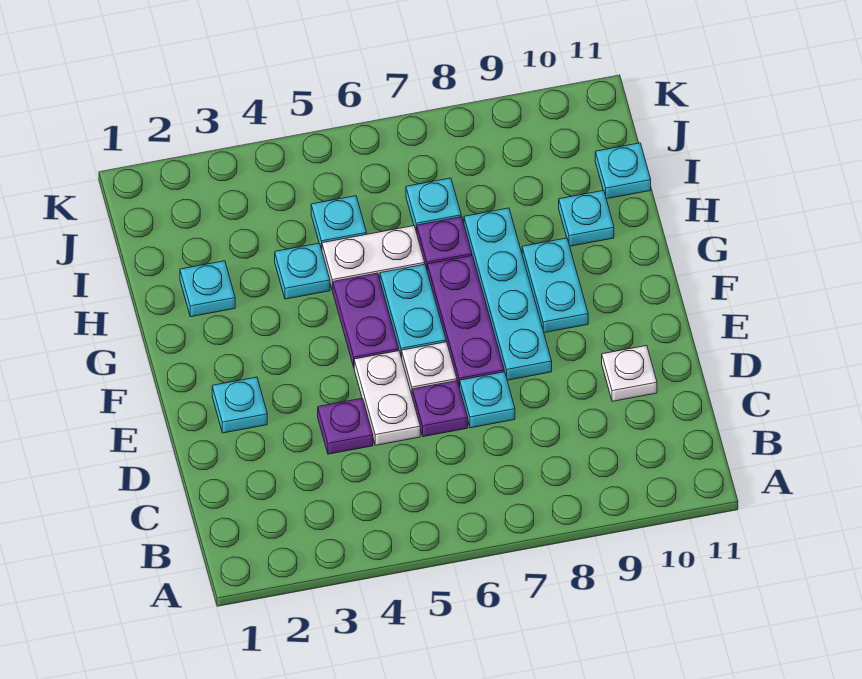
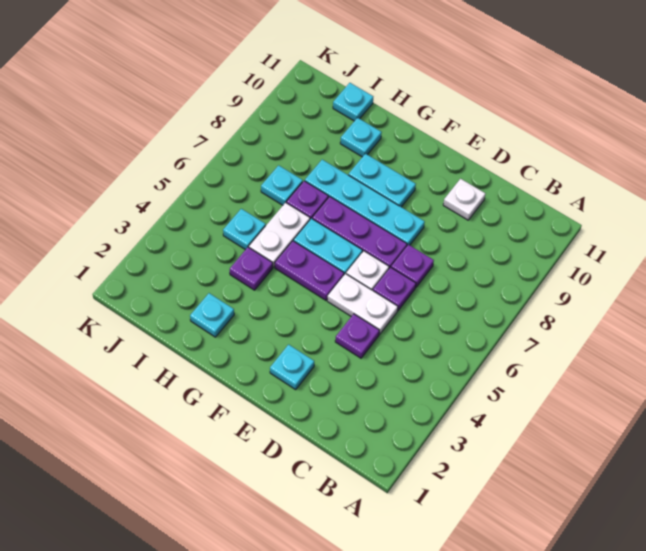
cyan plate D7 level 1 -> purple plate D7 level 1
cyan plate H4 level 1 -> purple plate H4 level 1

